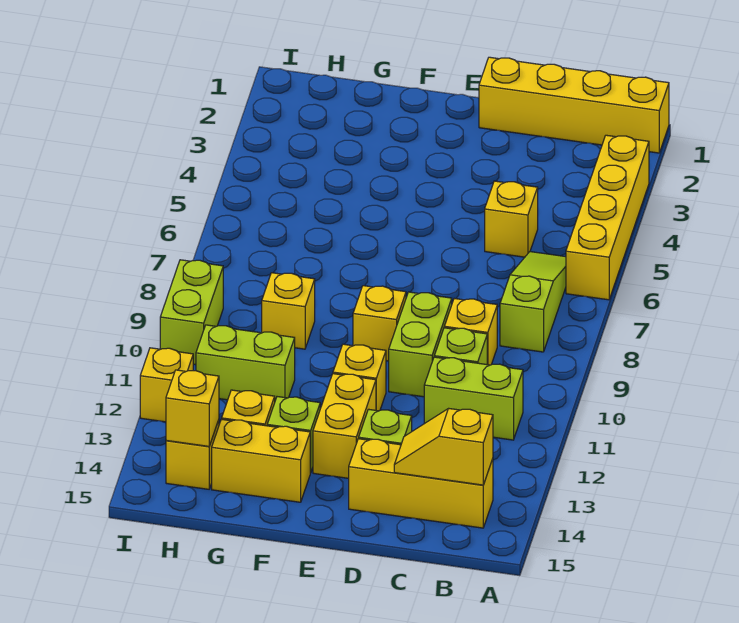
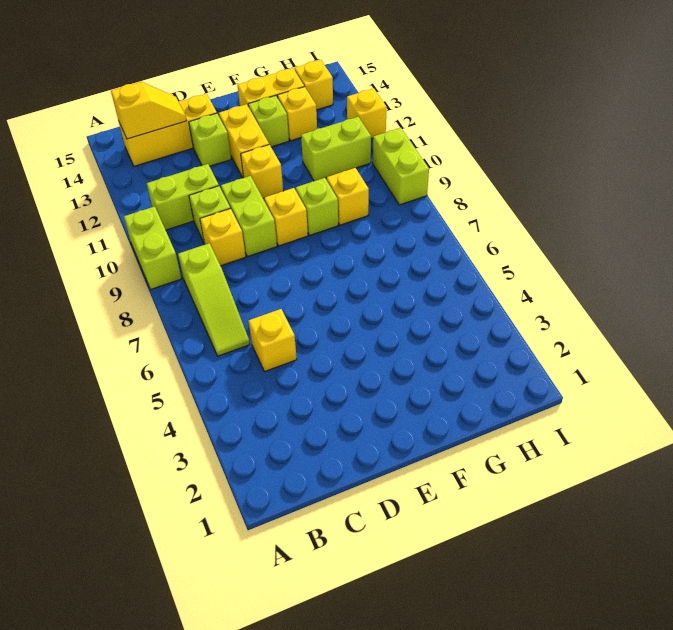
yellow brick A1:D1 level 1 -> none
yellow brick A3:A6 level 1 -> none
none -> lime brick A9:A10 level 1
none -> lime brick F9 level 1
yellow brick H14 level 2 -> none

